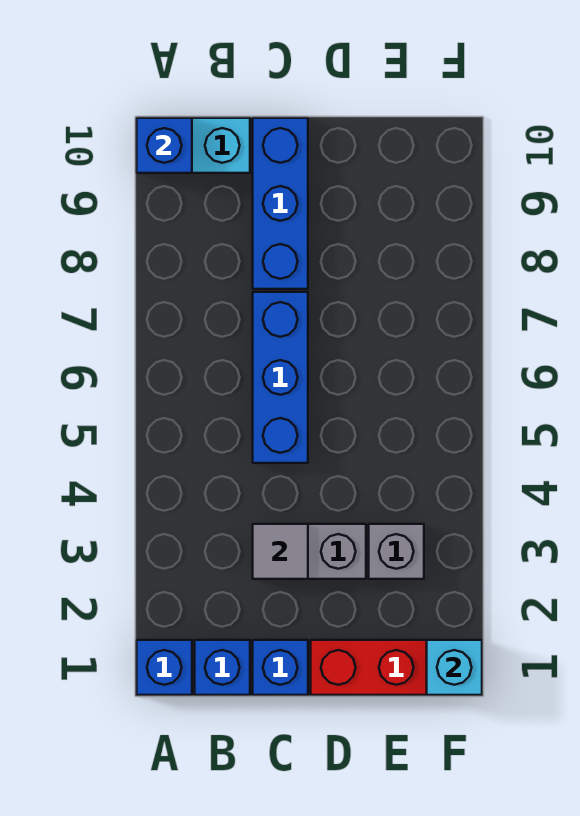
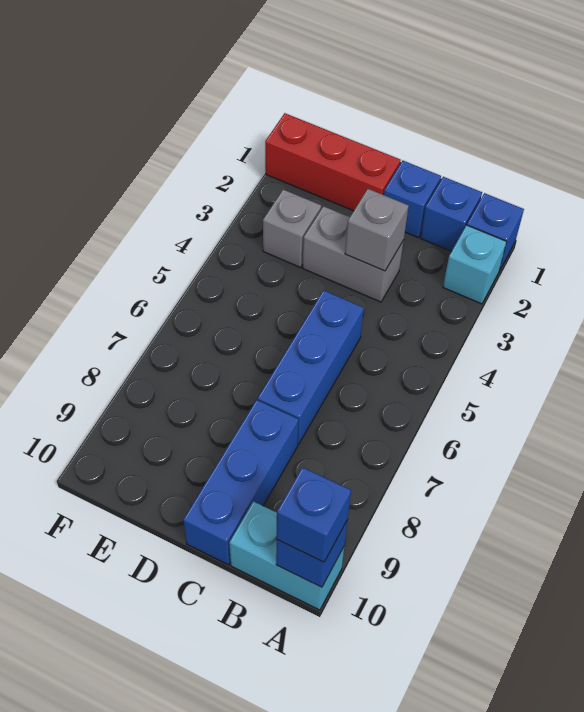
none -> blue brick A10 level 3
grey tile C3 level 2 -> grey brick C3 level 2
cyan brick F1 level 2 -> cyan brick A2 level 1

